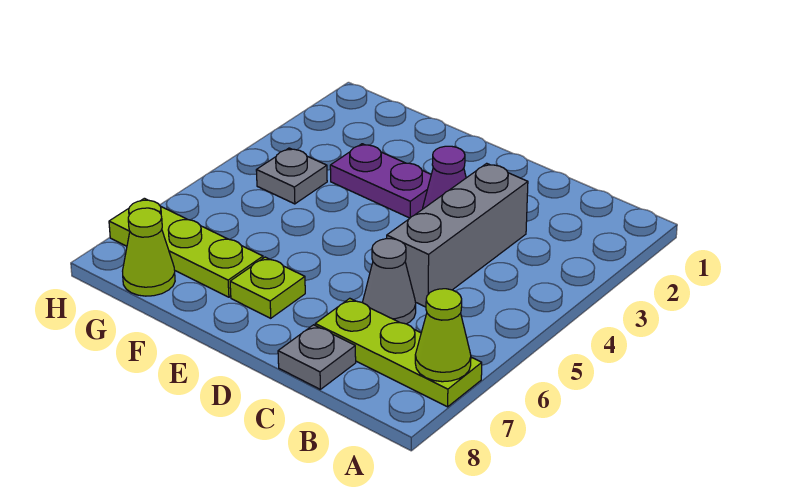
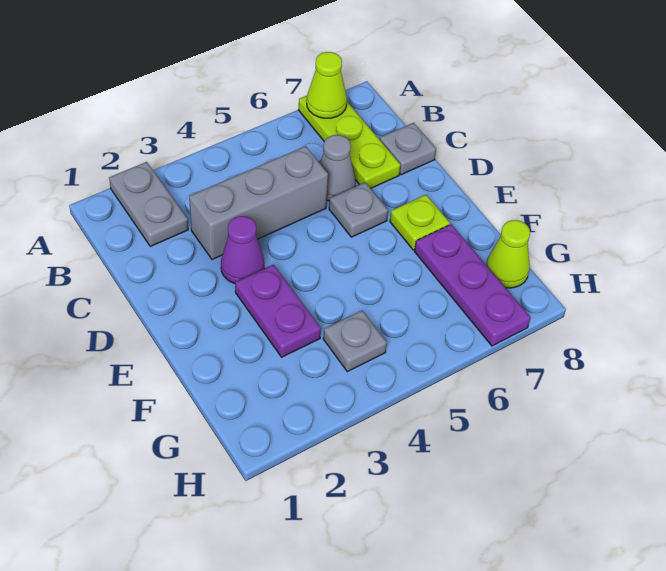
none -> grey plate A2:B2 level 1
none -> grey plate D6 level 1
lime plate F7:H7 level 1 -> purple plate F7:H7 level 1

